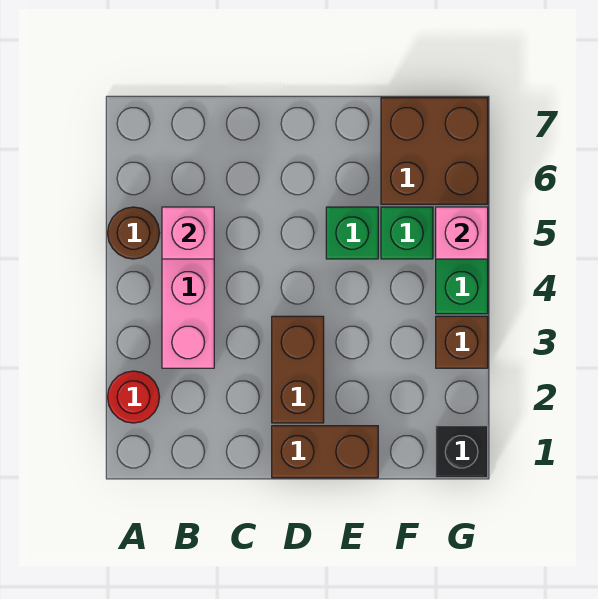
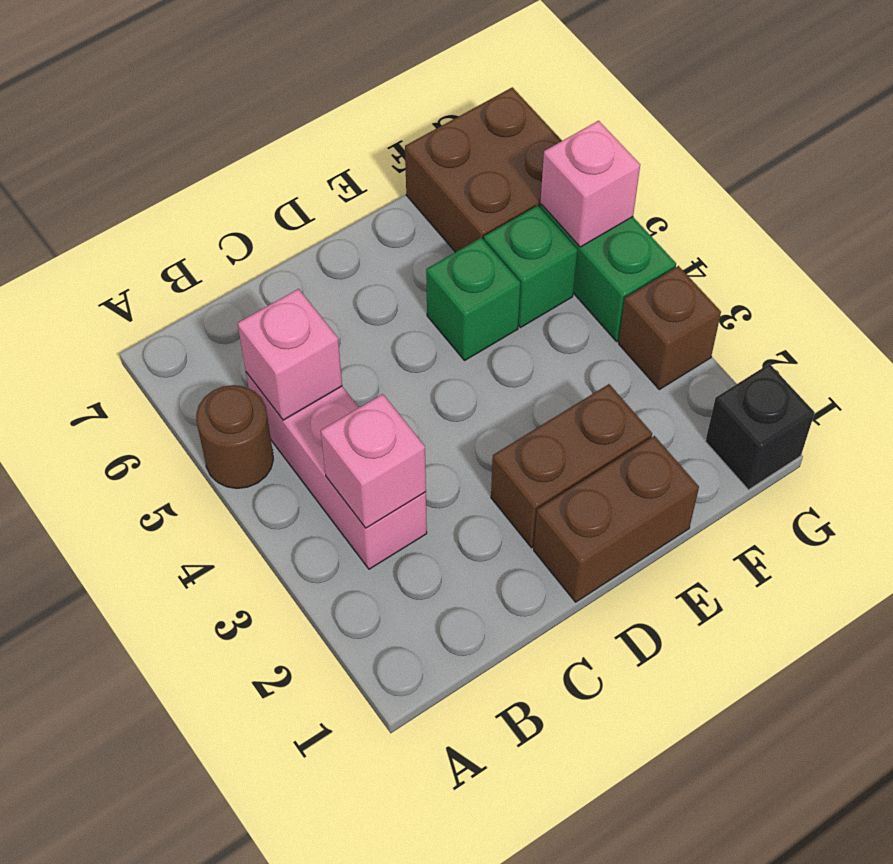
red round brick A2 level 1 -> none
none -> pink brick B3 level 2
brown brick D2:D3 level 1 -> brown brick D2:E2 level 1

